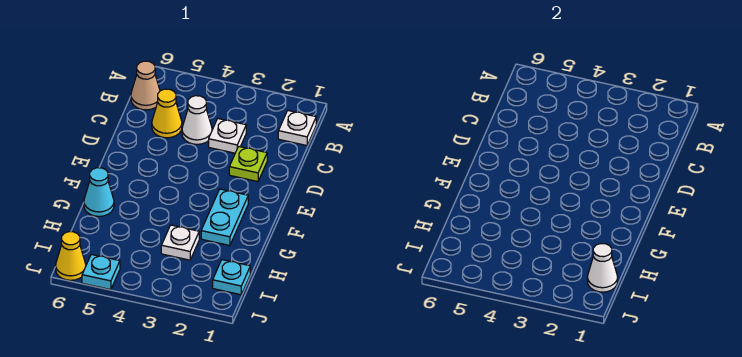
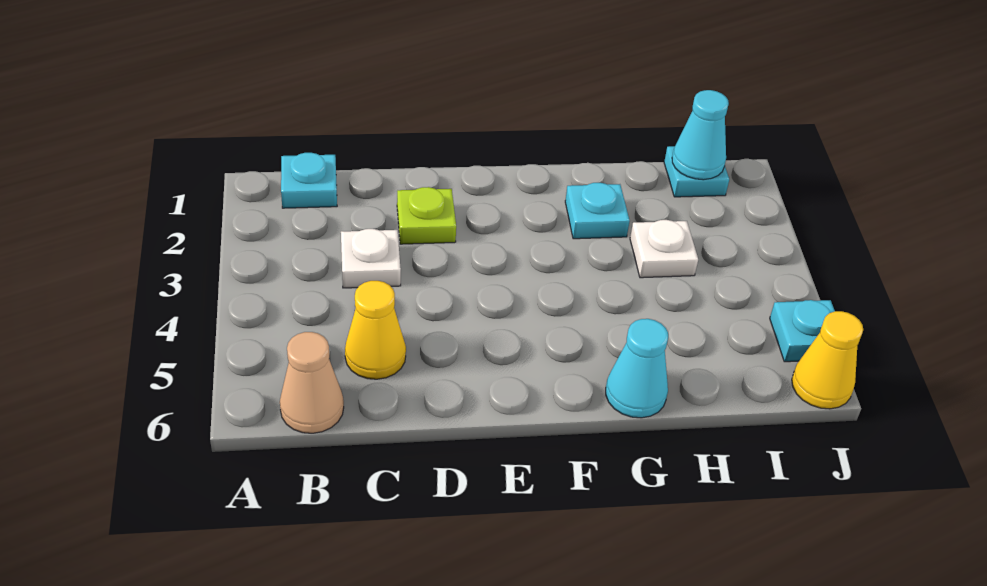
white plate B1 level 1 -> cyan plate B1 level 1
white cone C4 level 1 -> none
cyan plate F2:G2 level 1 -> cyan plate G2 level 1
white cone I1 level 2 -> cyan cone I1 level 2

